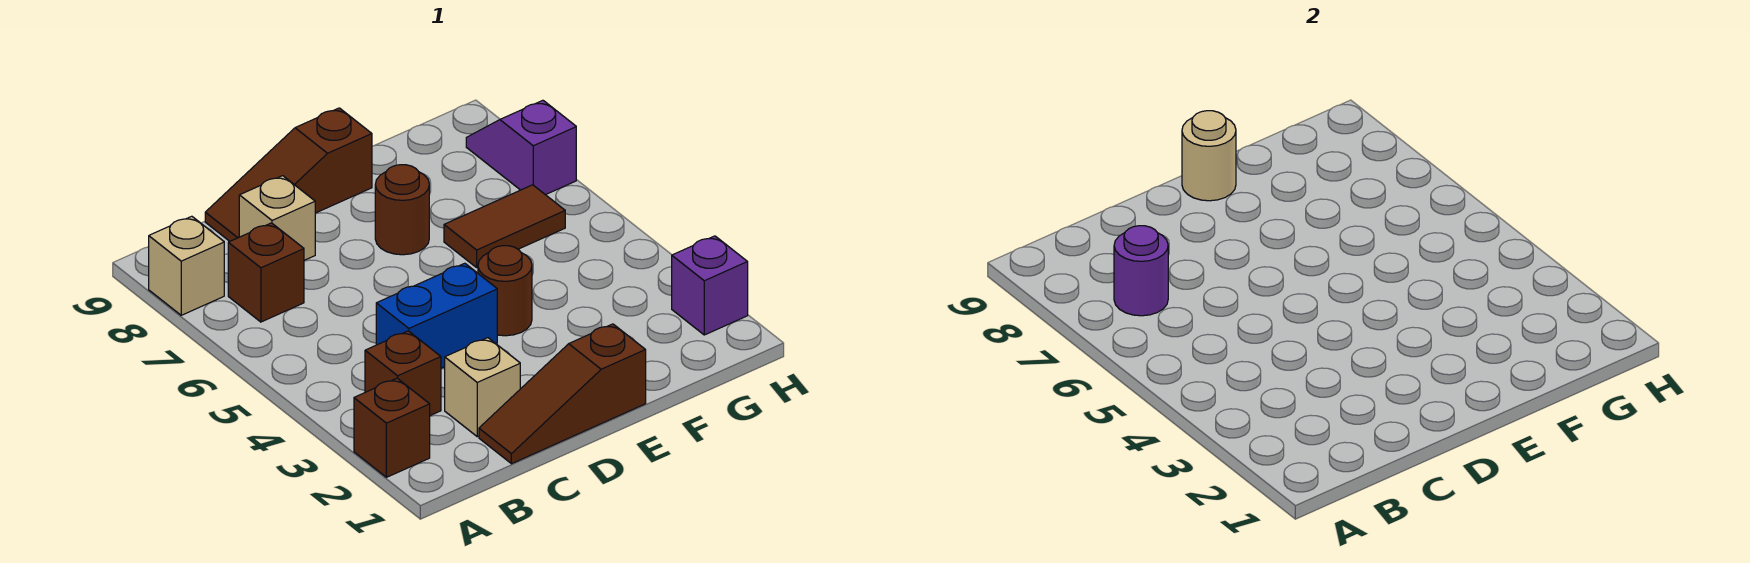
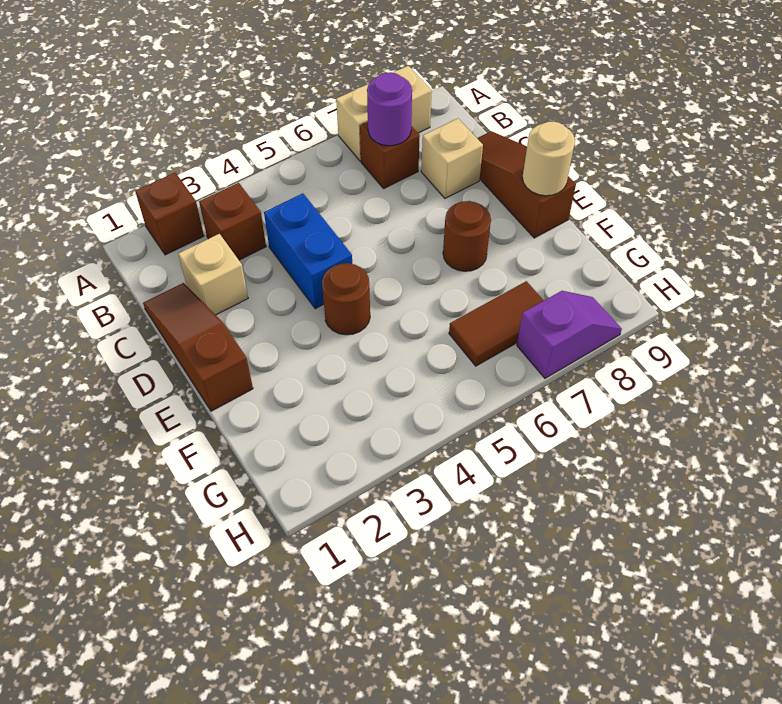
tan brick A8 level 1 -> tan brick A7:A8 level 1
brown tile F6:G6 level 1 -> brown tile G6:G7 level 1
purple brick H2 level 1 -> none

